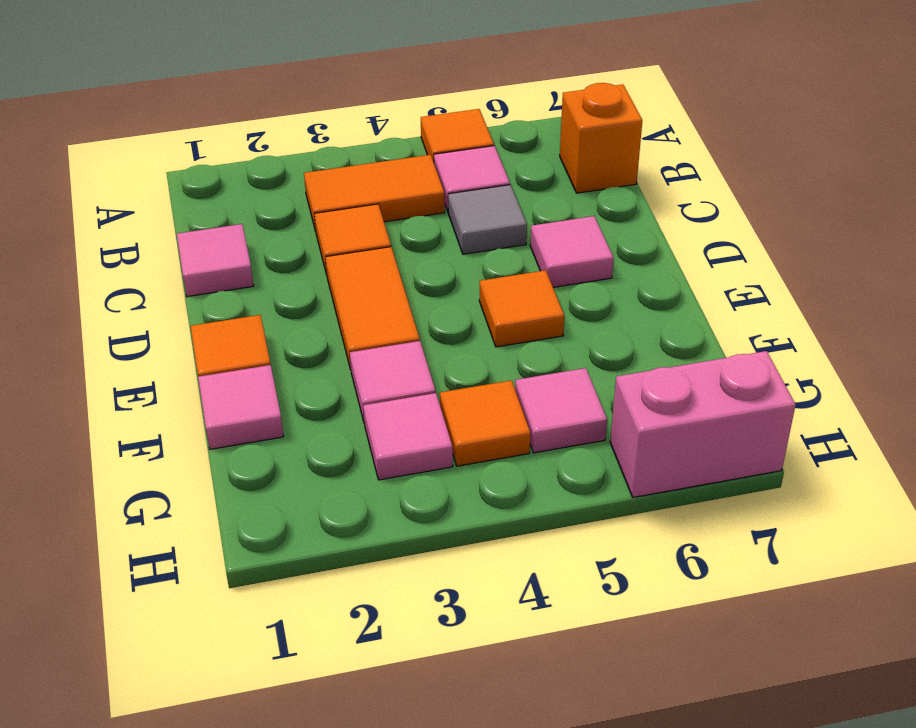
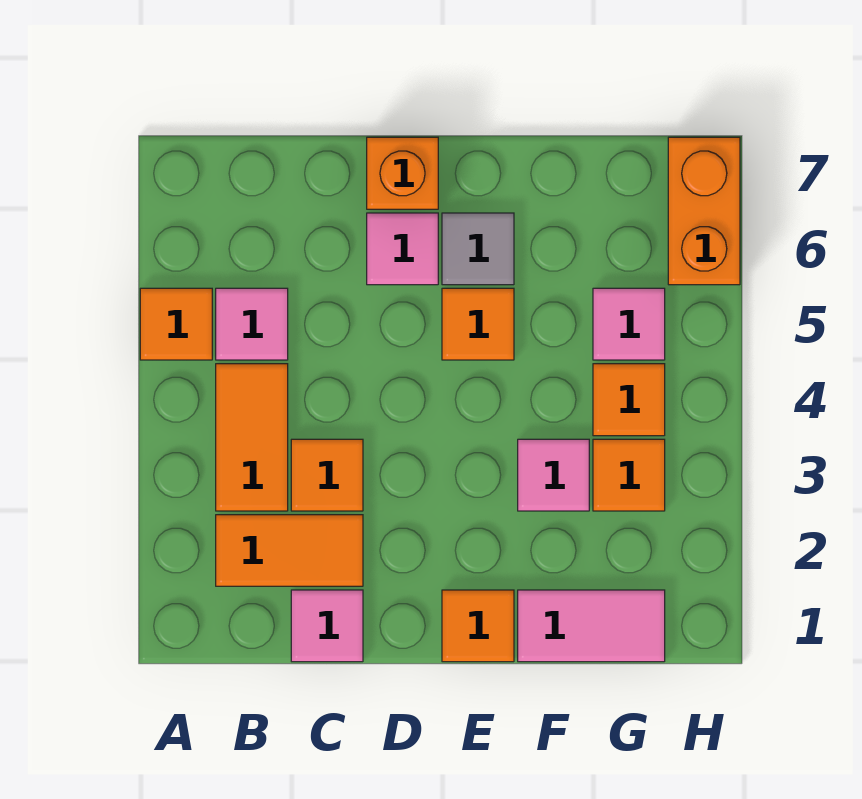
orange brick B7 level 1 -> orange brick D7 level 1
grey tile C5 level 1 -> grey tile E6 level 1
orange tile D3:E3 level 1 -> orange tile B2:C2 level 1
pink tile F1 level 1 -> pink tile F1:G1 level 1
pink tile G3 level 1 -> orange tile G3 level 1
pink brick H6:H7 level 1 -> orange brick H6:H7 level 1

